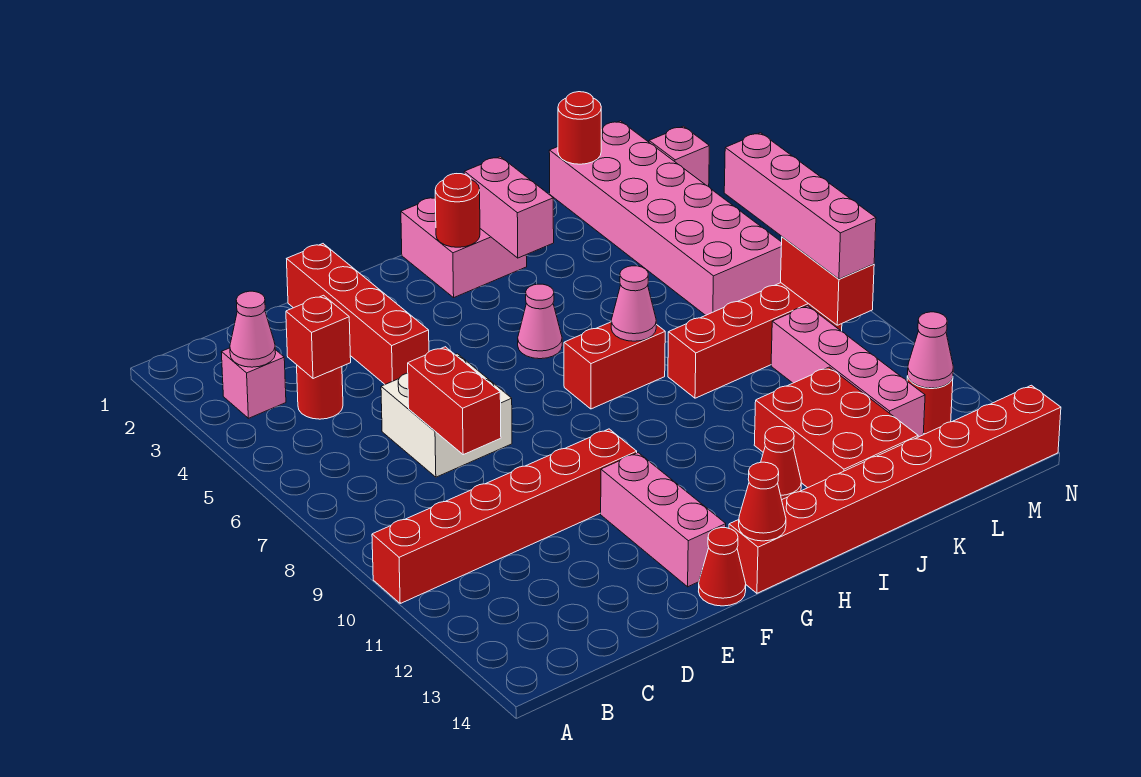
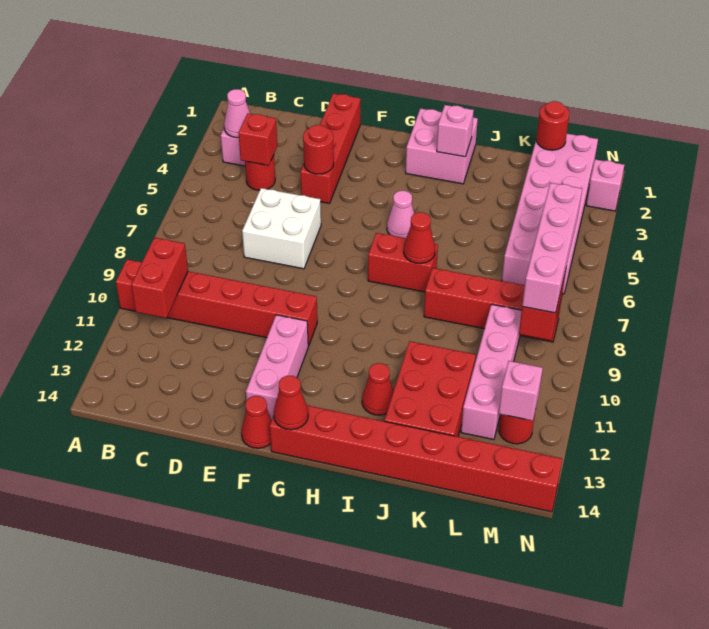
red brick D7:D8 level 2 -> red brick B10:B11 level 2
red round brick H2 level 2 -> red round brick E4 level 2
pink brick I2:I3 level 2 -> pink brick I2 level 2
pink cone I7 level 2 -> red cone I7 level 2
pink cone M12 level 2 -> pink brick M12 level 2

